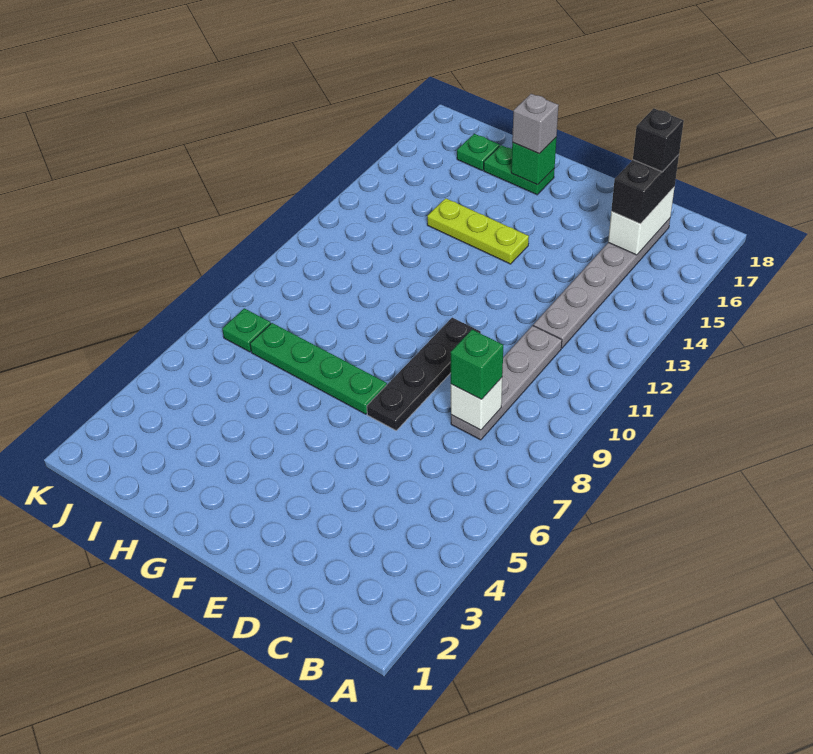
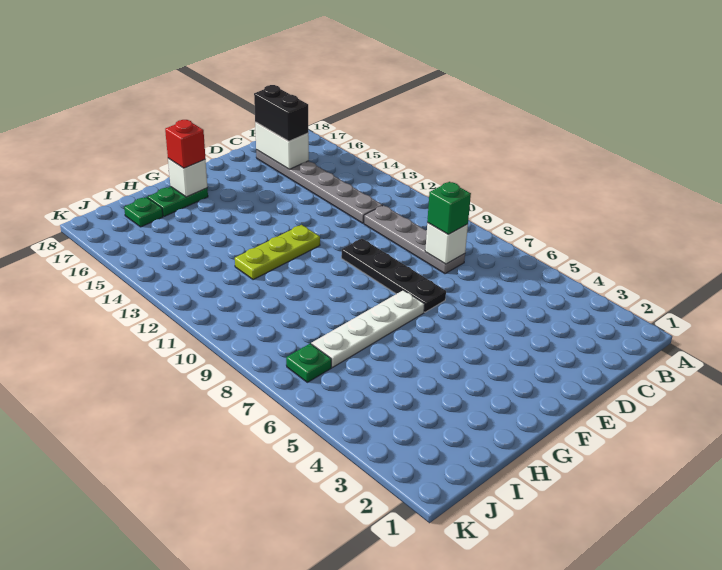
black brick C17 level 4 -> none
green plate F7:I7 level 1 -> white plate F7:I7 level 1
lime plate F14:H14 level 1 -> lime plate F12:H12 level 1
green brick G17 level 2 -> white brick G17 level 2
grey brick G17 level 3 -> red brick G17 level 3

